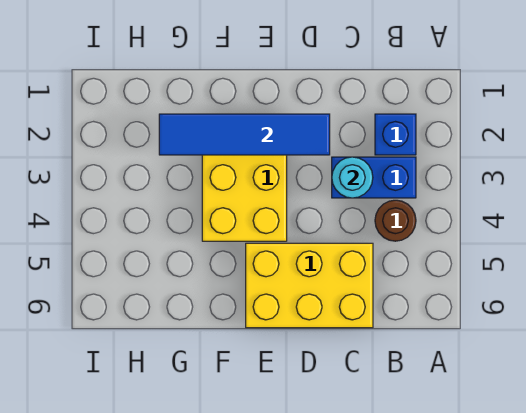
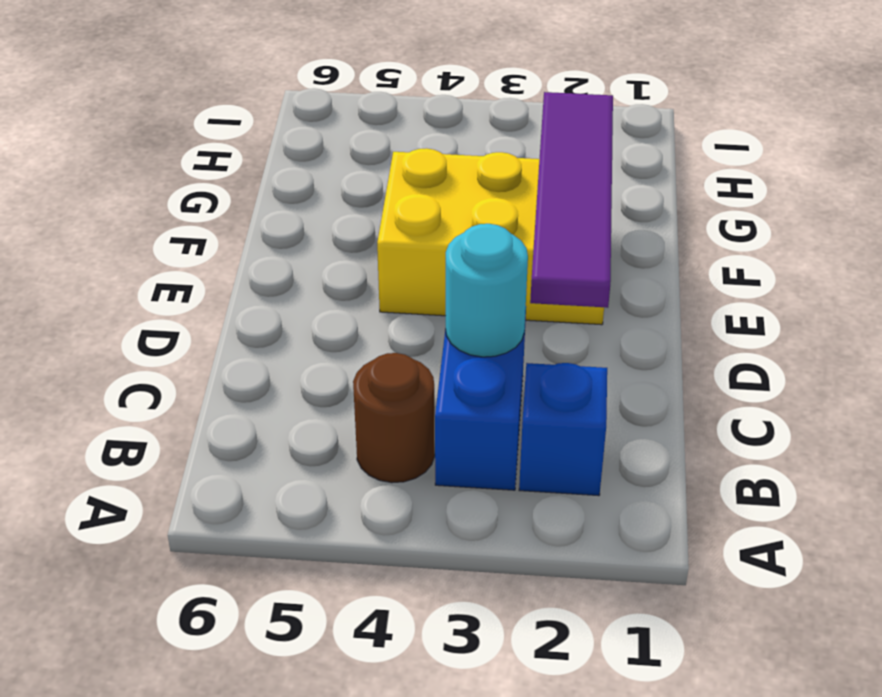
yellow brick C5:E6 level 1 -> none
blue tile D2:G2 level 2 -> purple tile D2:G2 level 2

